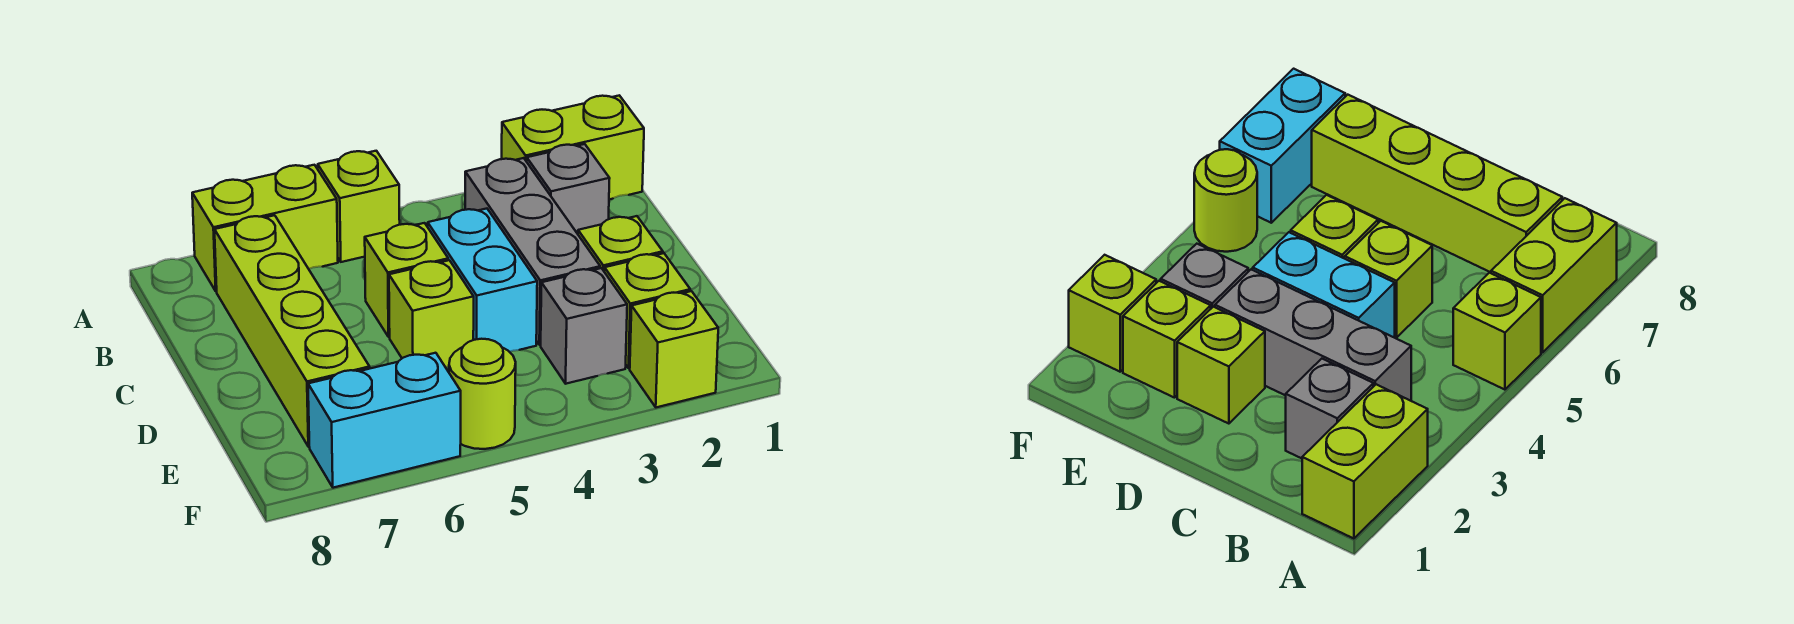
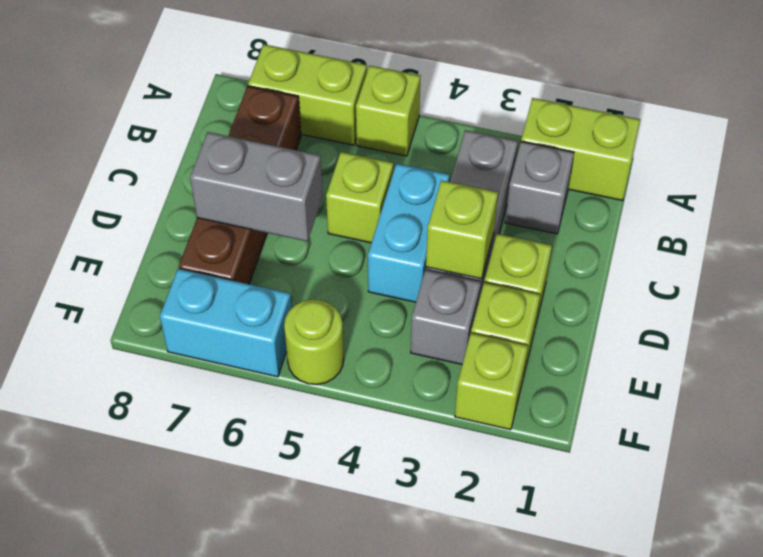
lime brick B7:E7 level 1 -> brown brick B7:E7 level 1
lime brick D5 level 1 -> lime brick D3 level 2
none -> grey brick D6:D7 level 2

